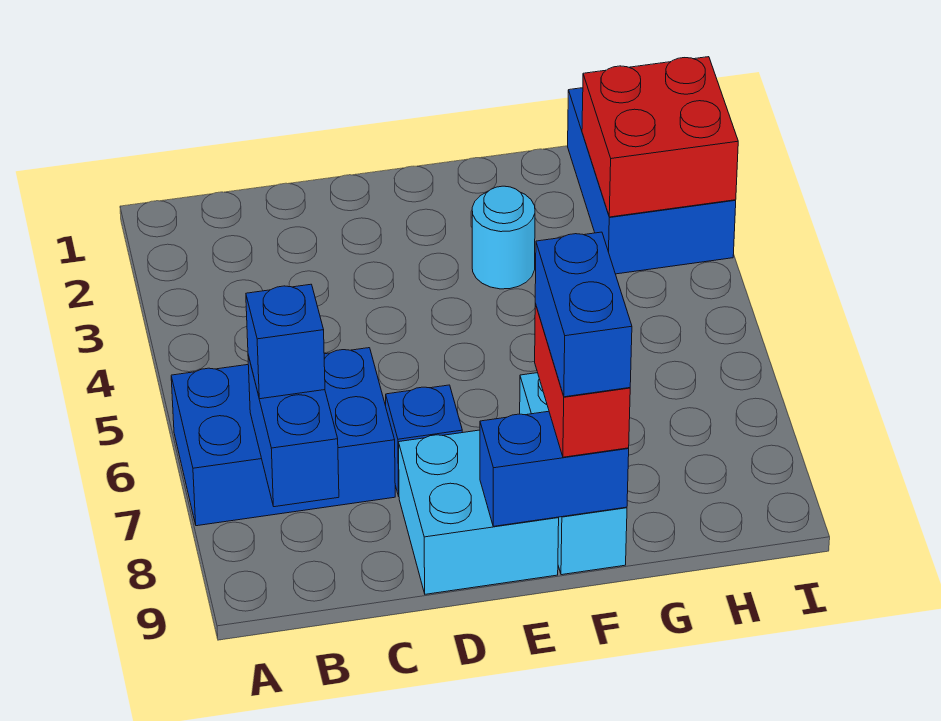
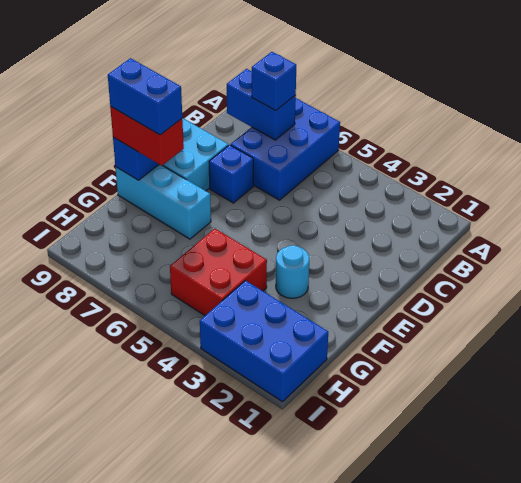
red brick H2:I3 level 2 -> red brick G4:H5 level 1

